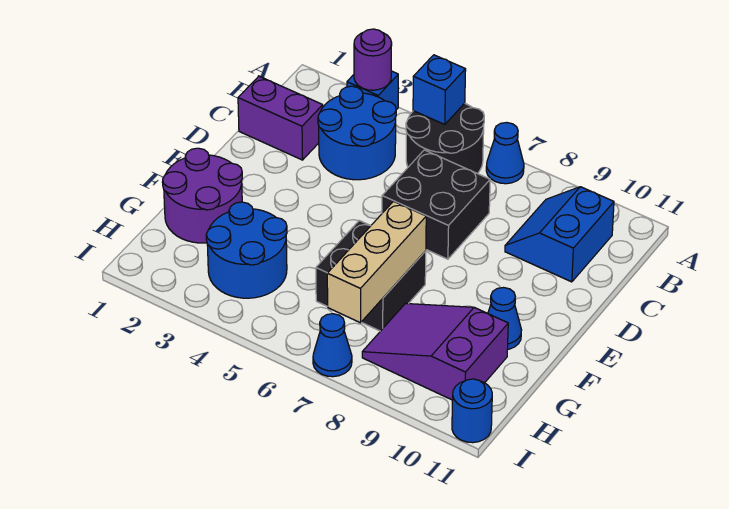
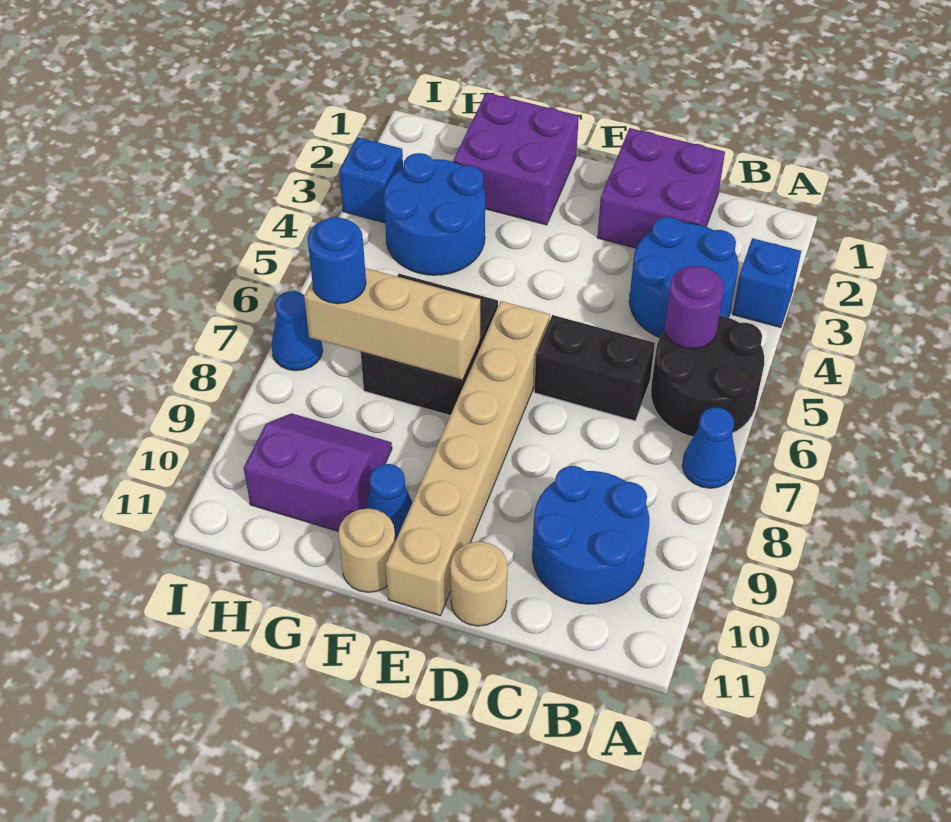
purple round brick A3 level 2 -> purple round brick B5 level 2
blue brick A5 level 2 -> blue brick I3 level 1
blue slope B9:C10 level 1 top 10 -> blue round brick B9:C10 level 1
purple brick C1:C2 level 1 -> purple brick C1:D2 level 1
black brick C6:D7 level 1 -> black brick C6:D6 level 1
none -> tan round brick D11 level 1
none -> tan brick E6:E11 level 1
purple round brick F1:G2 level 1 -> purple brick F1:G2 level 1
none -> tan round brick F11 level 1
purple slope G8:H10 level 1 top 10 -> purple slope G9:H10 level 1 top 10
blue round brick I11 level 1 -> blue round brick H7 level 3

